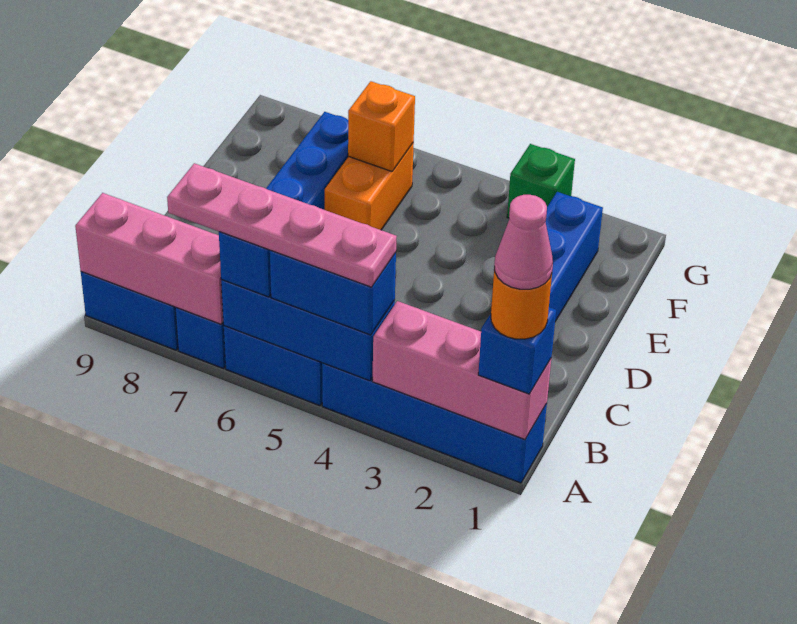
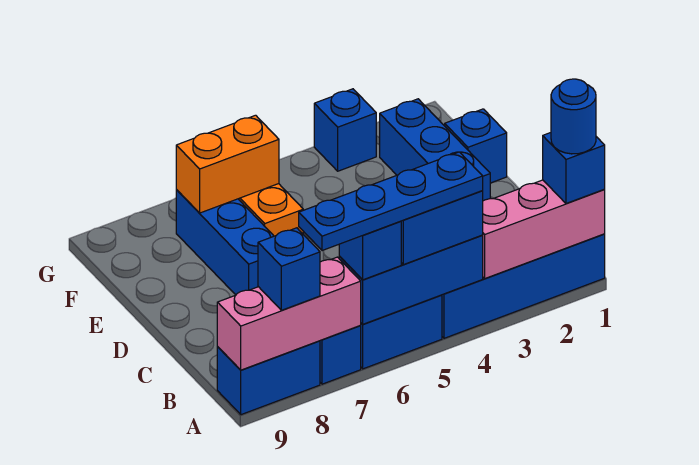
orange round brick A1 level 4 -> blue round brick A1 level 4
pink cone A1 level 5 -> none
pink plate A4:A7 level 4 -> blue plate A4:A7 level 4
none -> blue brick A8 level 3
none -> blue brick E1 level 1
orange brick F6 level 2 -> orange brick F6:F7 level 2
green brick G3 level 1 -> blue brick G3 level 1

